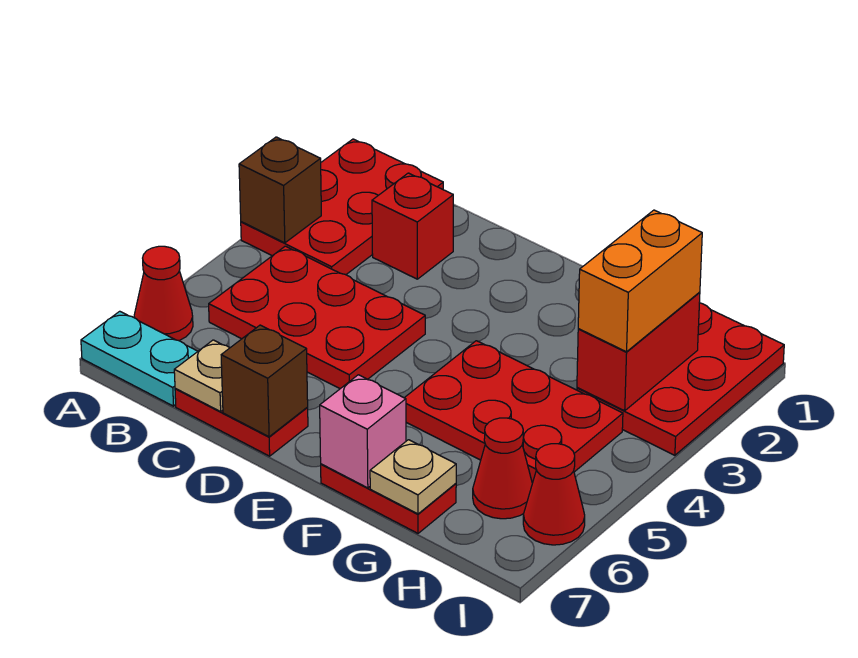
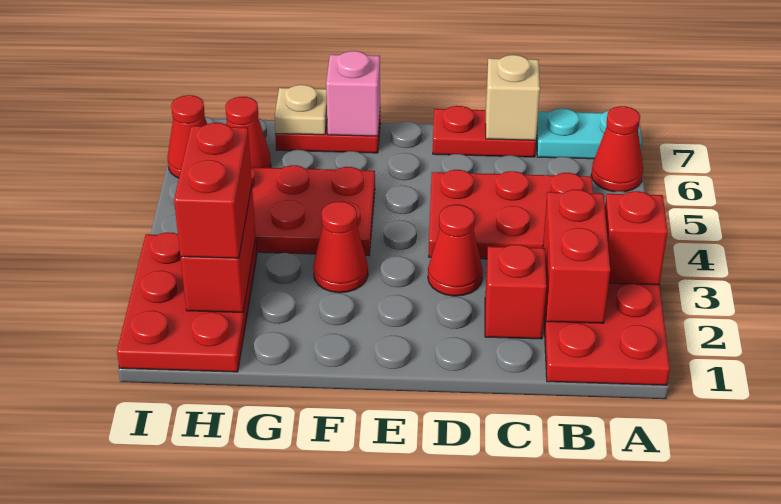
brown brick A3 level 2 -> red brick A3 level 2
none -> red brick B2:B3 level 2
tan plate C7 level 2 -> tan brick C7 level 2
none -> red cone D3 level 1
brown brick D7 level 2 -> none
none -> red cone F3 level 1
orange brick H2:H3 level 3 -> red brick H2:H3 level 3

